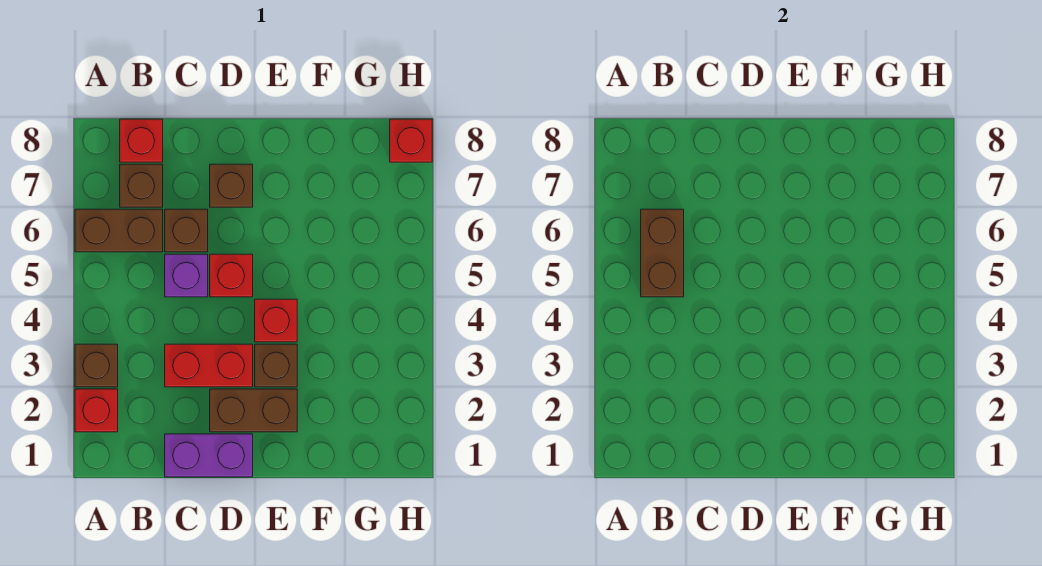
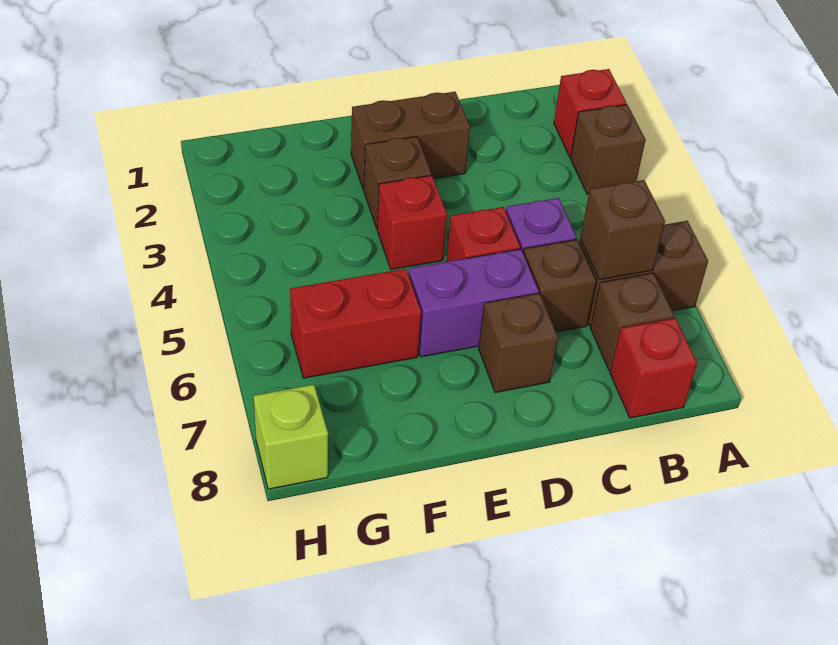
brown brick B5:B6 level 2 -> brown brick B6 level 2
purple brick C1:D1 level 1 -> purple brick D6:E6 level 1
red brick C3:D3 level 1 -> red brick F6:G6 level 1
red brick H8 level 1 -> lime brick H8 level 1

